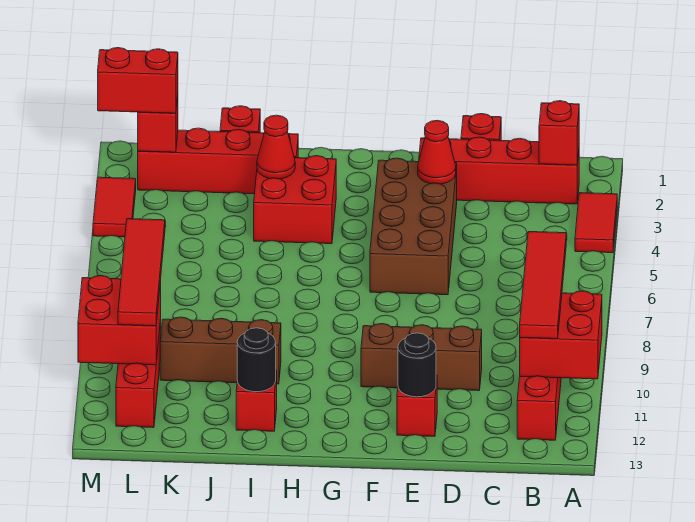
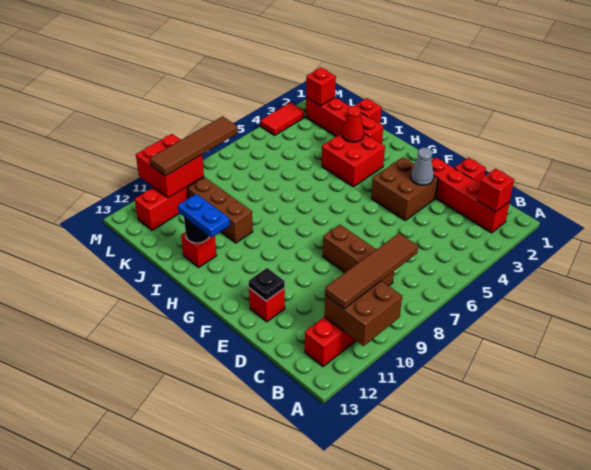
red tile A3:A4 level 1 -> none
red brick A10:B11 level 2 -> brown brick A10:B11 level 2
red tile B8:B11 level 3 -> brown tile B8:B11 level 3
brown brick D10:F10 level 1 -> brown brick C8:E8 level 1
brown brick E3:F6 level 1 -> brown brick E3:F4 level 1
red cone E3 level 2 -> grey cone E3 level 2
black round brick E12 level 2 -> black plate E12 level 2
none -> blue plate H12:I12 level 3
red brick L2:M2 level 3 -> none
red tile L8:L11 level 3 -> brown tile L8:L11 level 3

